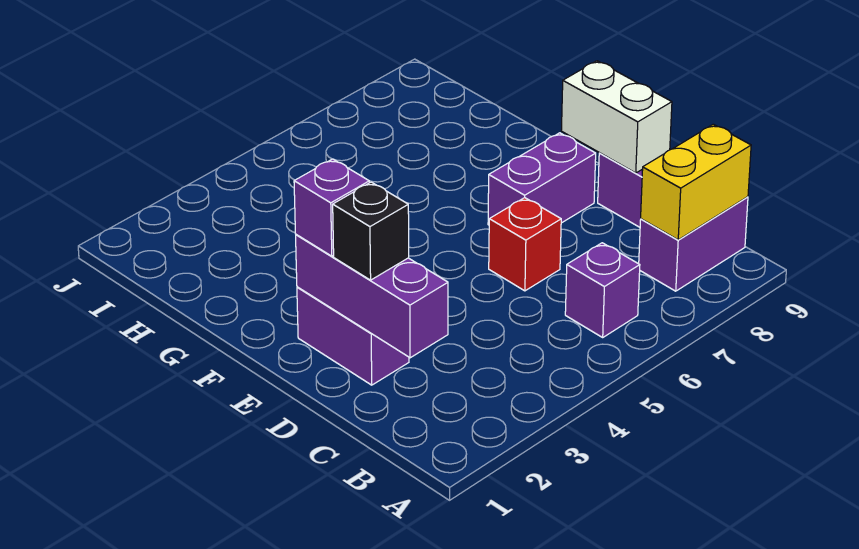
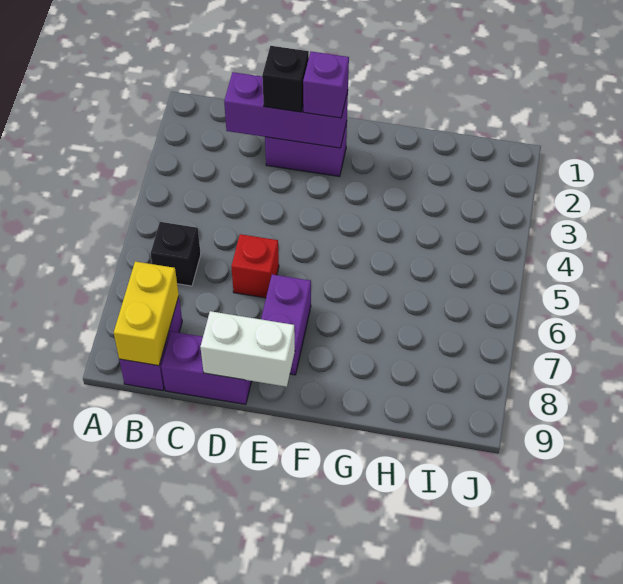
purple brick B6 level 1 -> black brick B6 level 1

